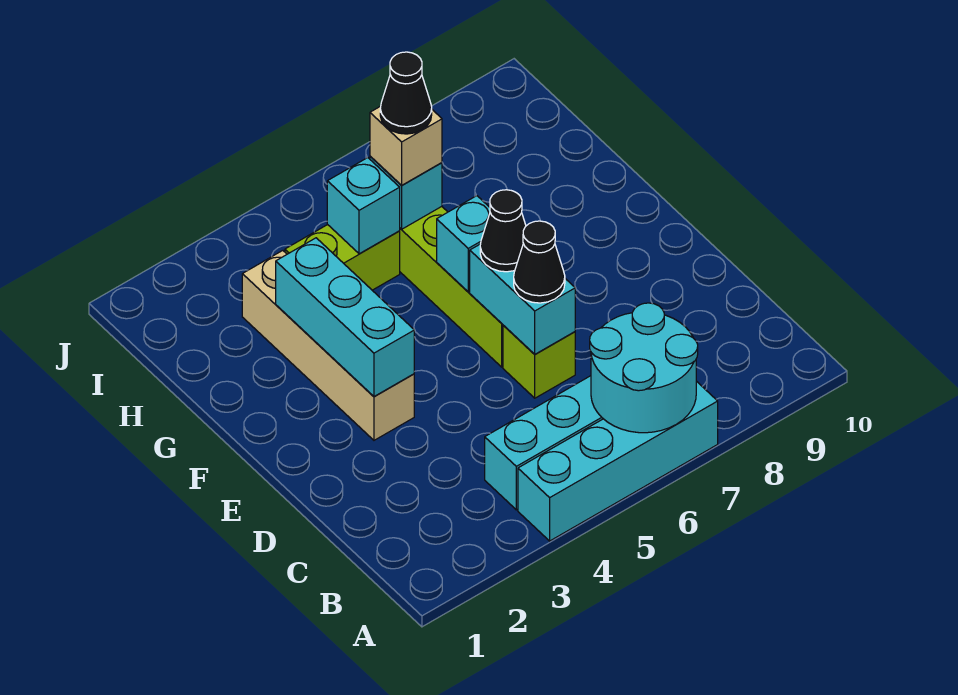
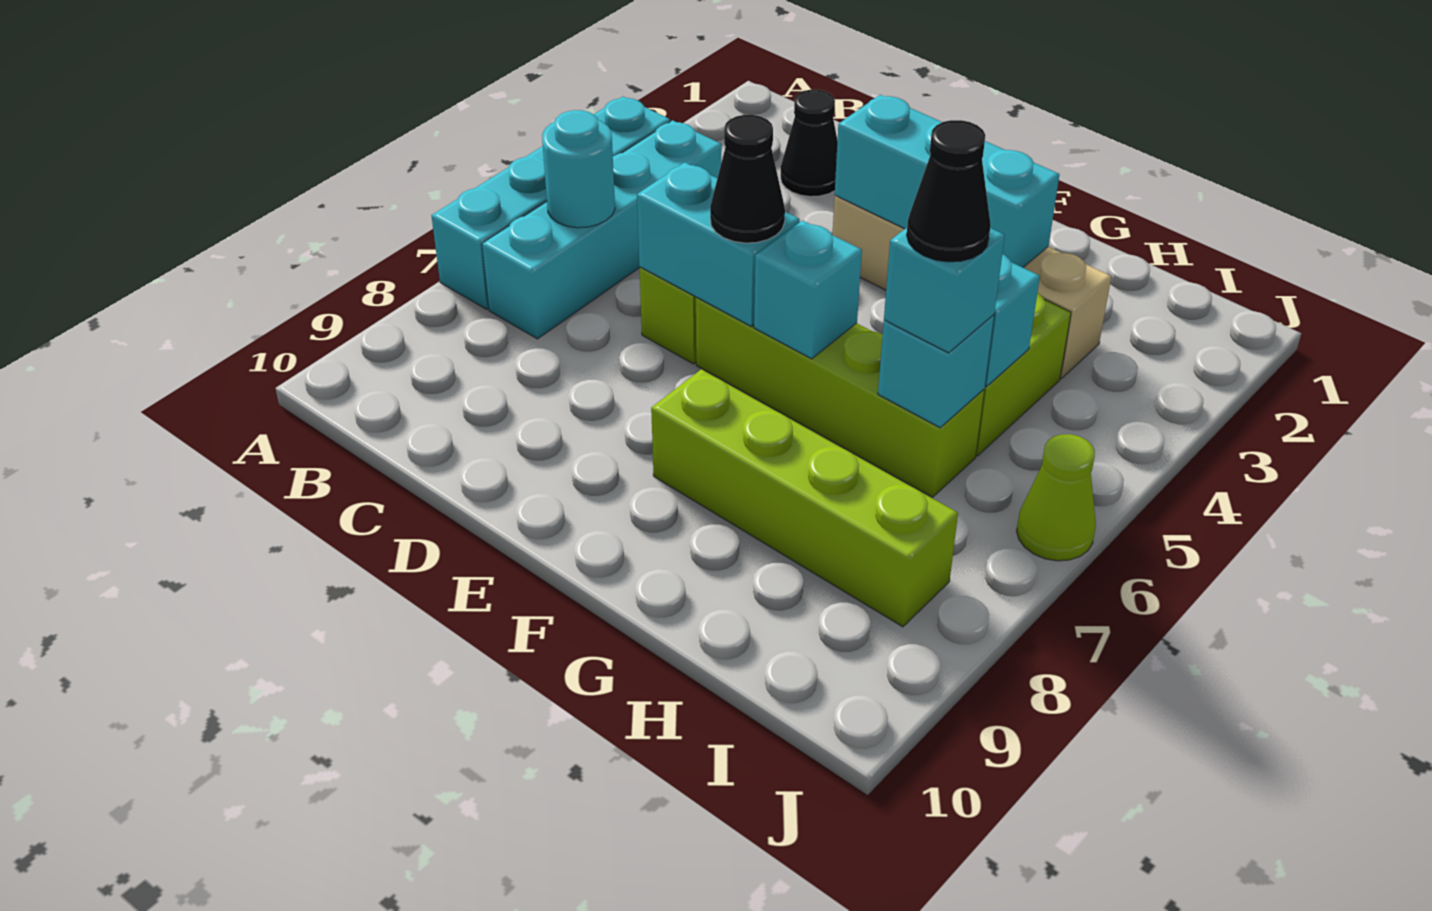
cyan round brick A6:B7 level 2 -> cyan round brick B6 level 2
black cone D6 level 3 -> black cone C2 level 1
none -> lime brick F8:I8 level 1
tan brick H6 level 3 -> cyan brick H6 level 3
none -> lime cone J6 level 1

